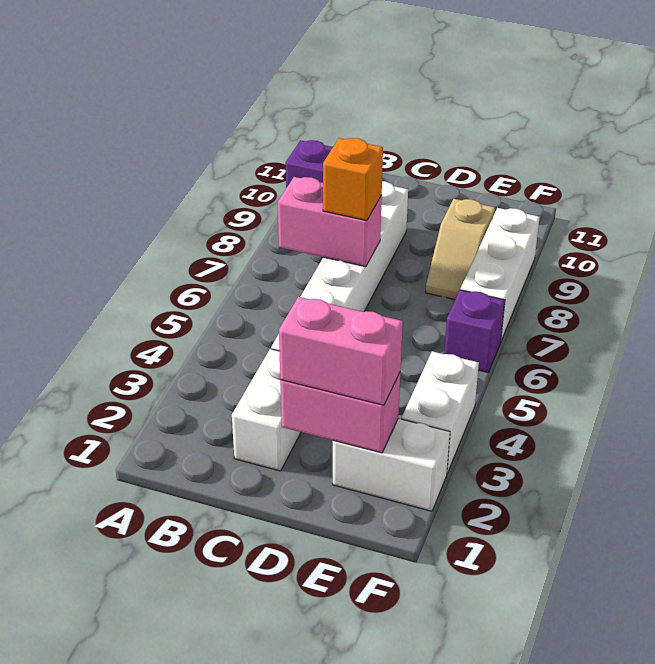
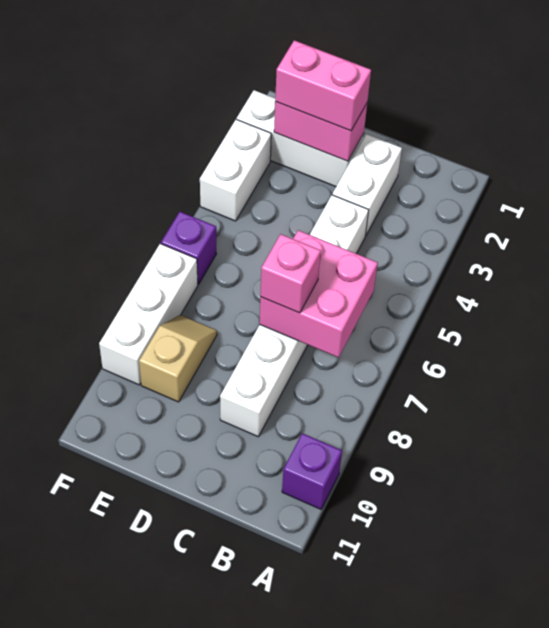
pink brick B7:C7 level 2 -> pink brick B6:C7 level 2
orange brick C7 level 3 -> pink brick C7 level 3
white brick E2:F2 level 1 -> white brick D2:F2 level 1

